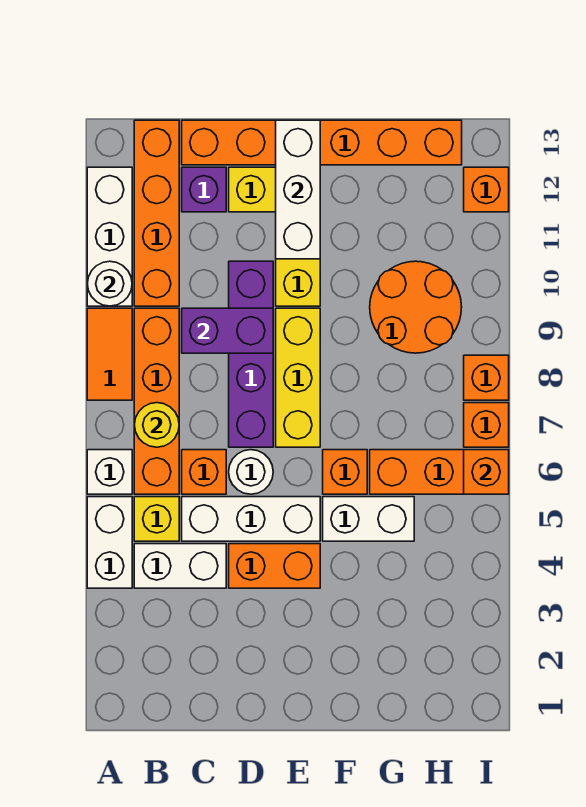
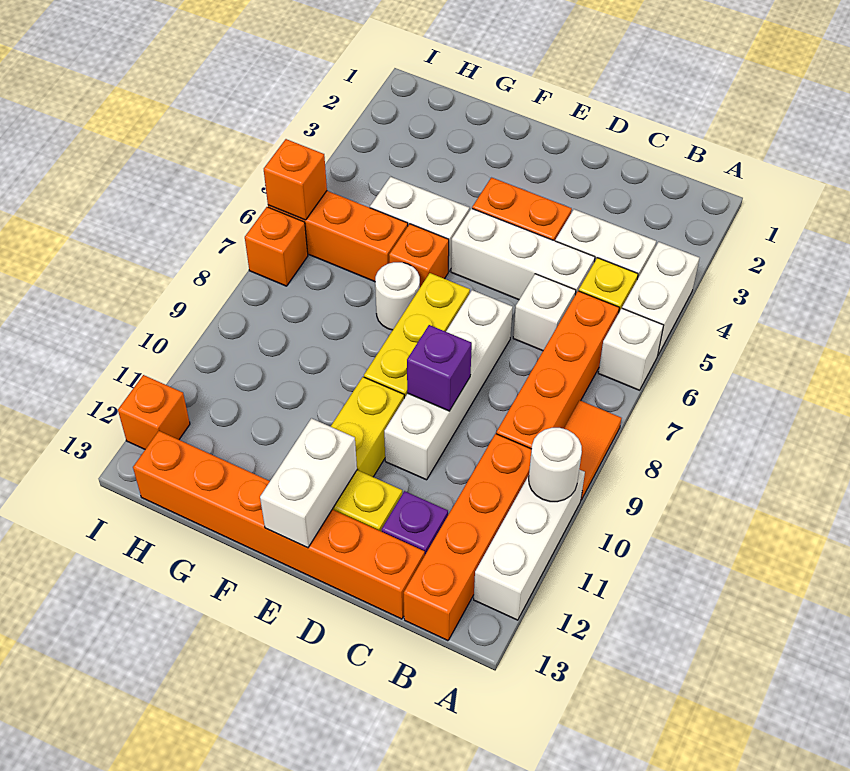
yellow round brick B7 level 2 -> none
orange brick C6 level 1 -> white brick C6 level 1
purple brick C9:D9 level 2 -> purple brick D9 level 2
white round brick D6 level 1 -> white round brick F7 level 1
purple brick D7:D10 level 1 -> white brick D7:D10 level 1
white brick E11:E13 level 2 -> white brick E12:E13 level 2
orange round brick G9:H10 level 1 -> none
orange brick I8 level 1 -> none

